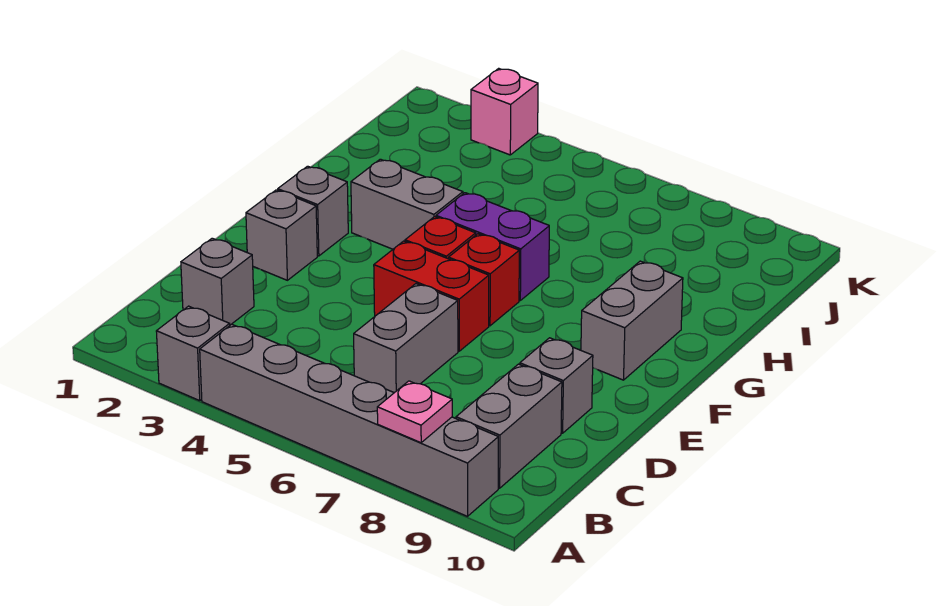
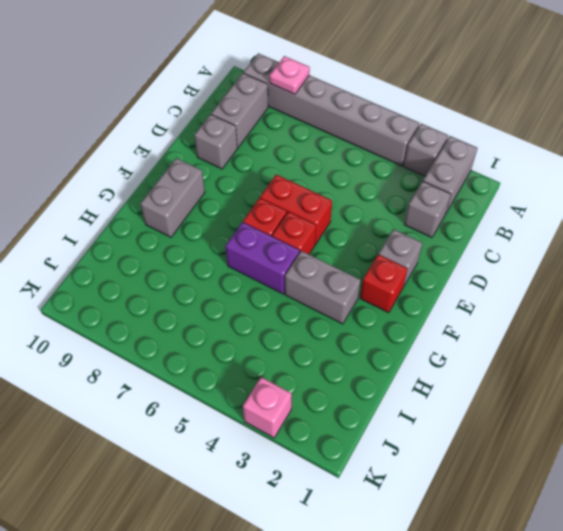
grey brick C6:D6 level 1 -> grey brick A2:B2 level 1
grey brick F2 level 1 -> red brick F2 level 1

